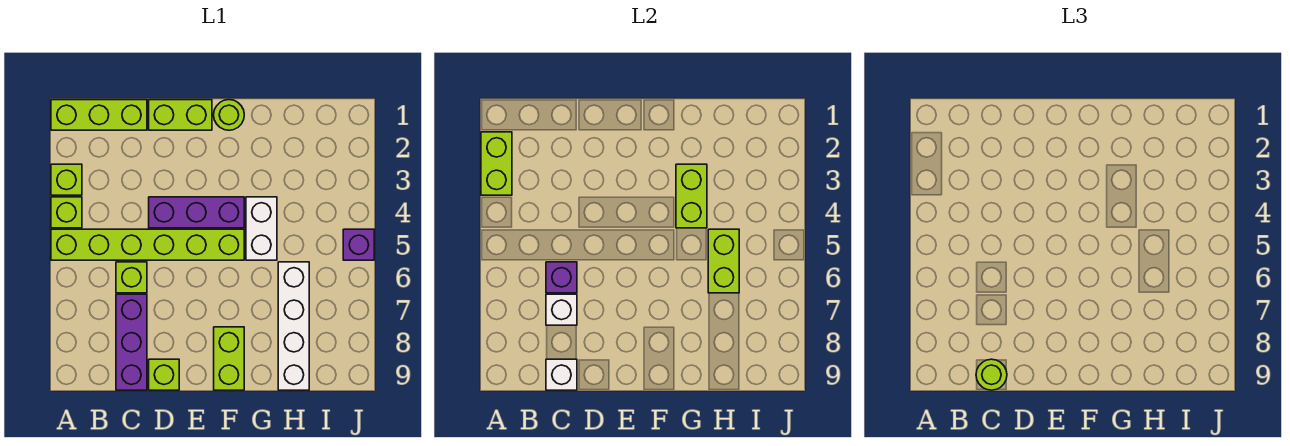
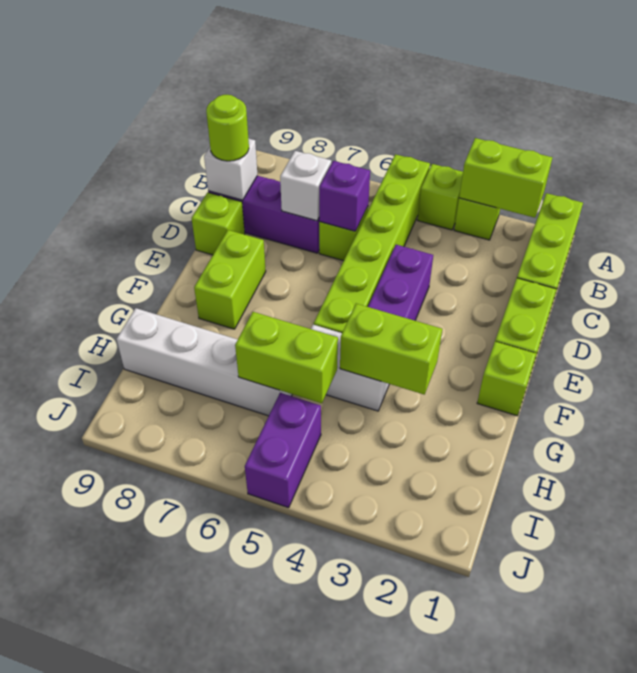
lime round brick F1 level 1 -> lime brick F1 level 1
lime brick F8:F9 level 1 -> lime brick E8:F8 level 1
purple brick J5 level 1 -> purple brick I5:J5 level 1

